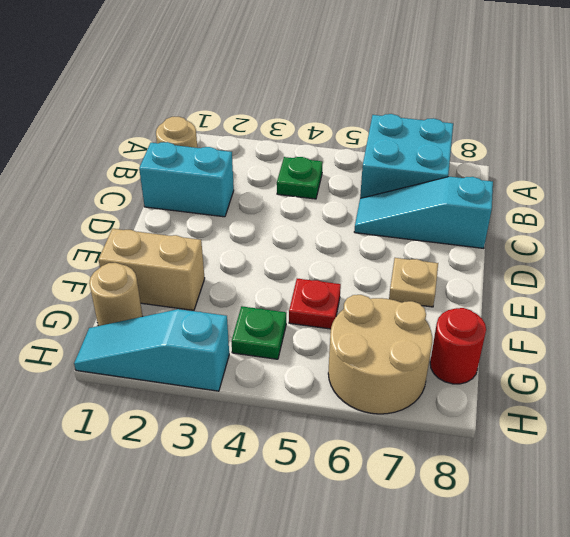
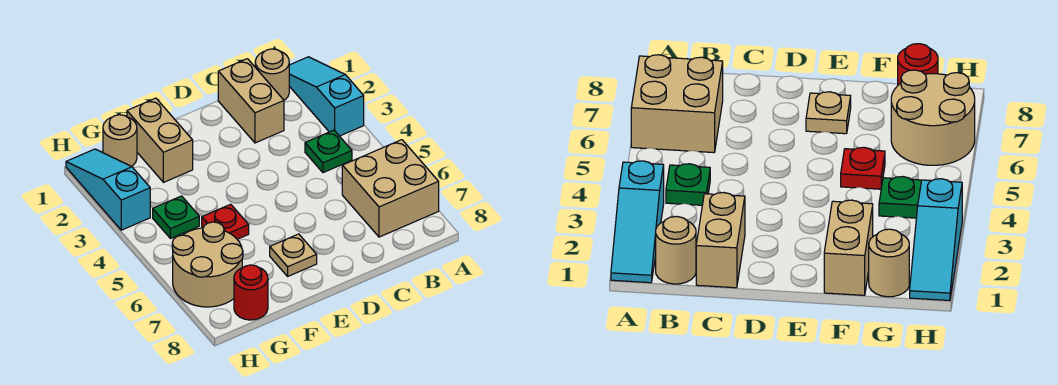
cyan brick A6:B7 level 1 -> tan brick A6:B7 level 1
cyan brick C1:C2 level 1 -> tan brick C1:C2 level 1
cyan slope C6:C8 level 1 top 8 -> cyan slope A1:A3 level 1 top 3

